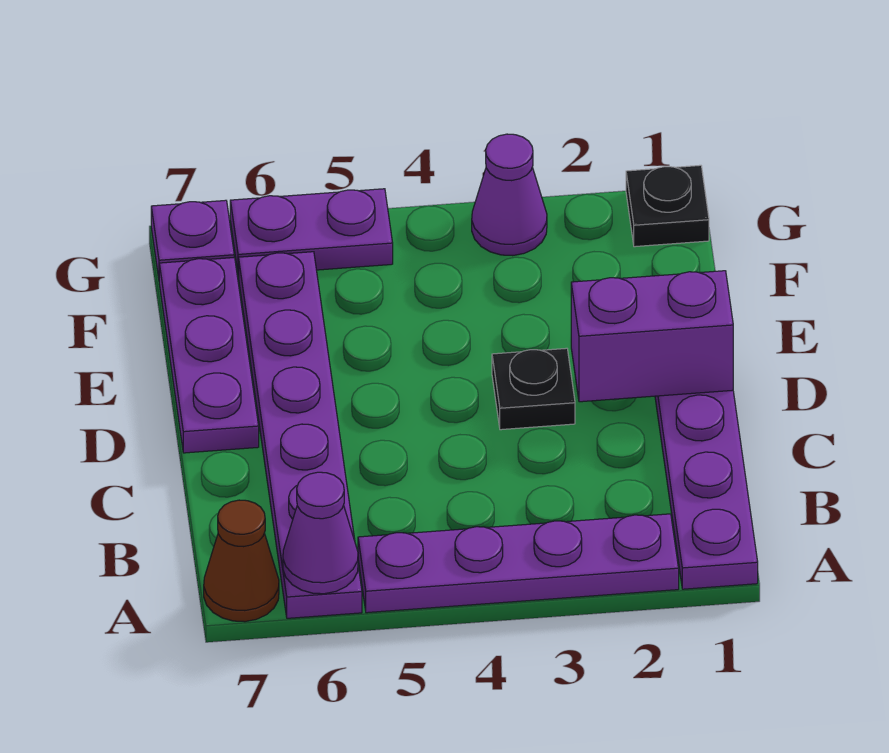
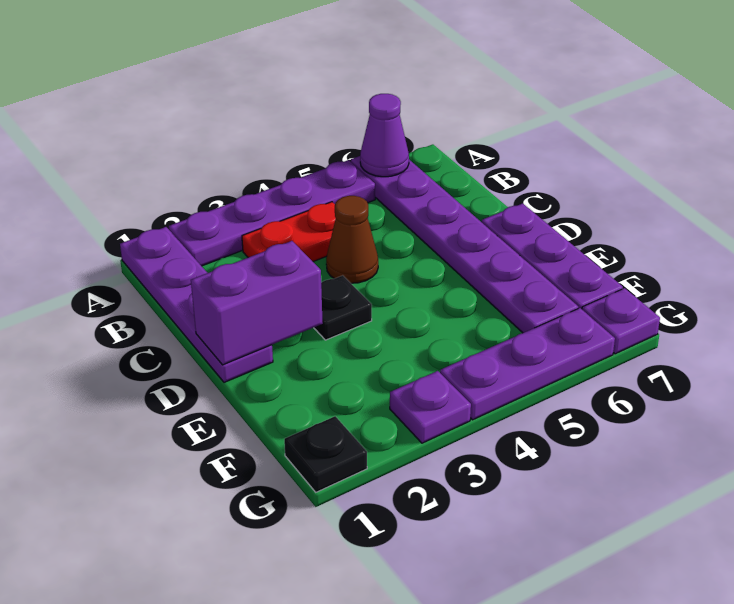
brown cone A7 level 1 -> brown cone C4 level 1
none -> red plate B3:B4 level 1
purple cone G3 level 1 -> purple plate G3 level 1
purple plate G5:G6 level 1 -> purple plate G4:G6 level 1

